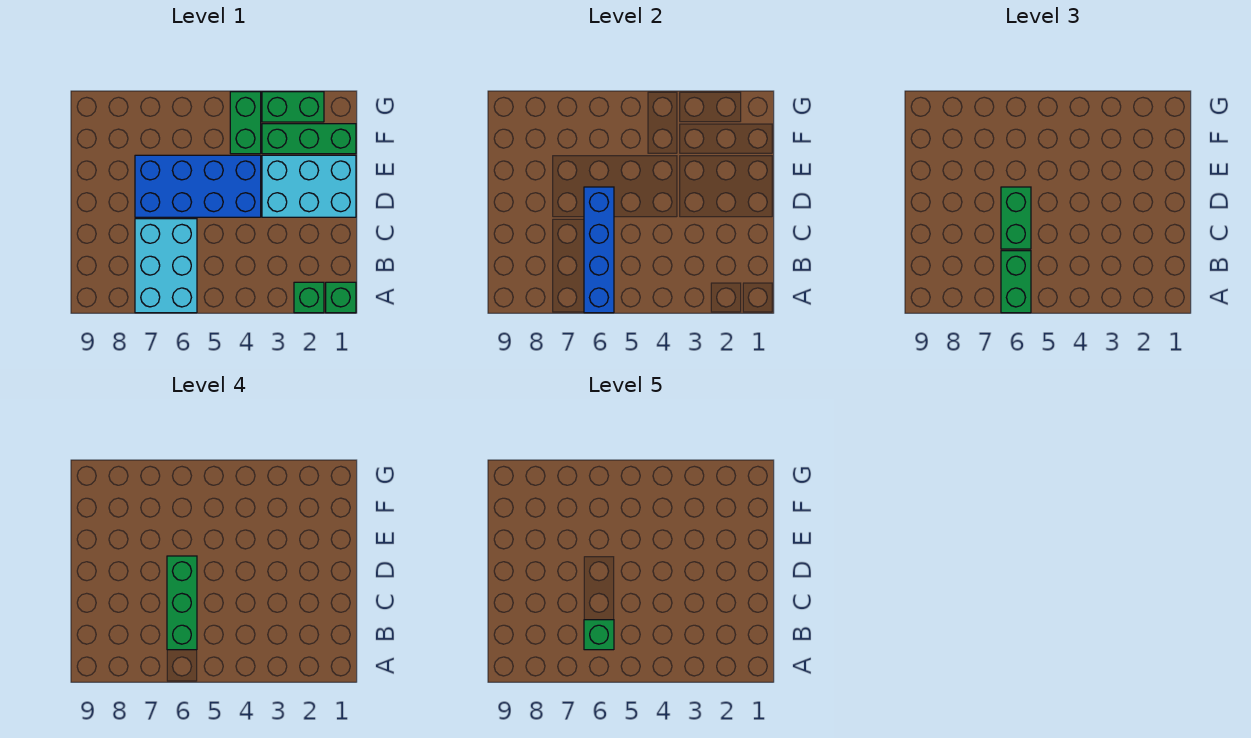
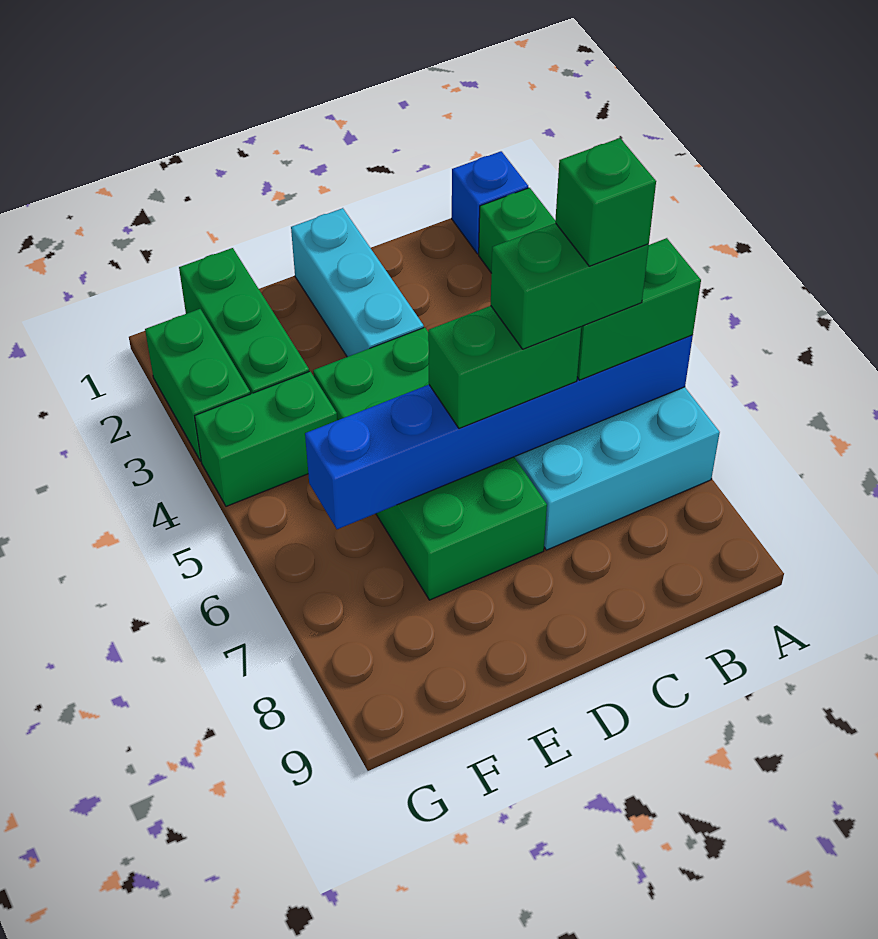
green brick A1 level 1 -> blue brick A1 level 1
blue brick A6:D6 level 2 -> blue brick A6:F6 level 2
green brick B6:D6 level 4 -> green brick B6:C6 level 4
cyan brick D1:E3 level 1 -> cyan brick D1:D3 level 1
blue brick D4:E7 level 1 -> green brick D4:E7 level 1

